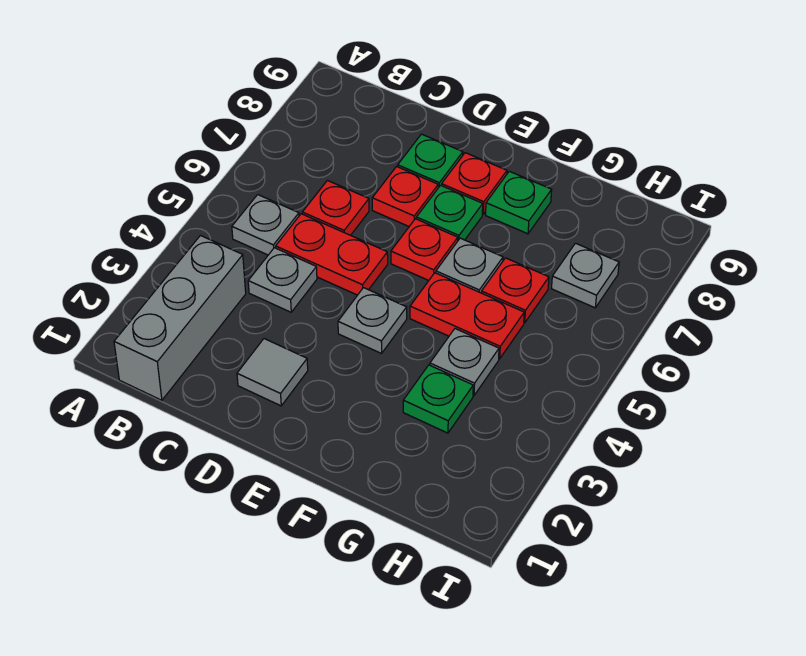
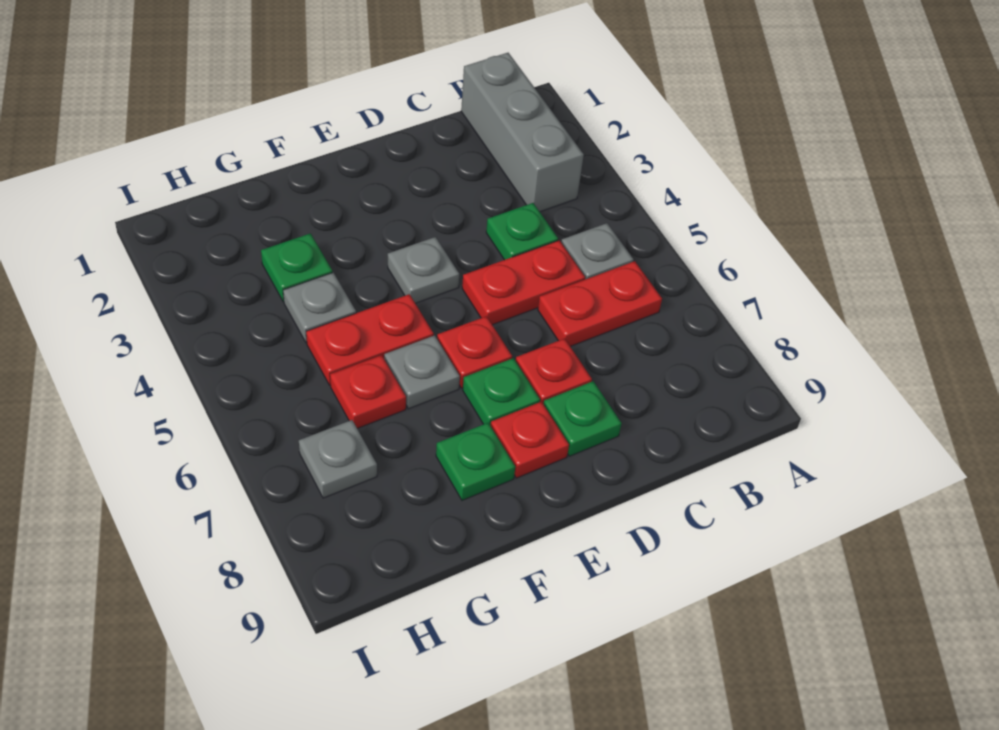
grey plate C4 level 1 -> green plate C4 level 1
red plate C6 level 1 -> red plate B6:C6 level 1
grey tile D2 level 1 -> none

